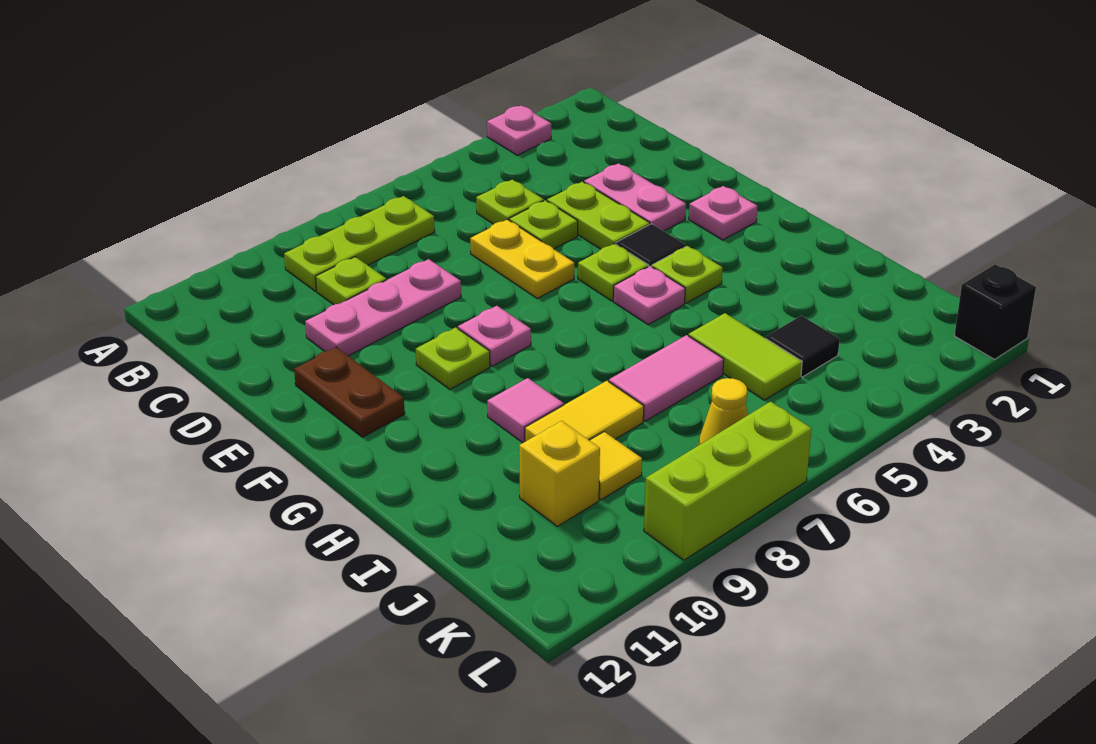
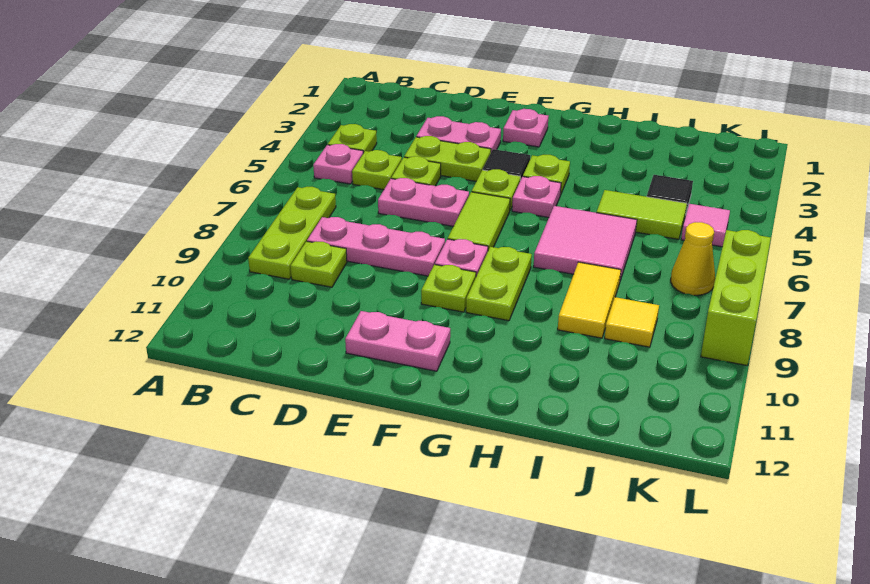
pink plate A3 level 1 -> pink plate B5 level 1
none -> lime plate B4 level 1
yellow plate D6:E6 level 1 -> pink plate D6:E6 level 1
pink plate D8:D10 level 1 -> pink plate C8:E8 level 1
brown plate E11:F11 level 1 -> pink plate E11:F11 level 1
none -> lime tile F6:F7 level 1
none -> lime plate G8:G9 level 1
pink tile H9 level 1 -> pink tile K5 level 1
pink tile I6:I7 level 1 -> pink tile H6:I7 level 1
yellow brick J10 level 1 -> none
black brick L1 level 1 -> none

